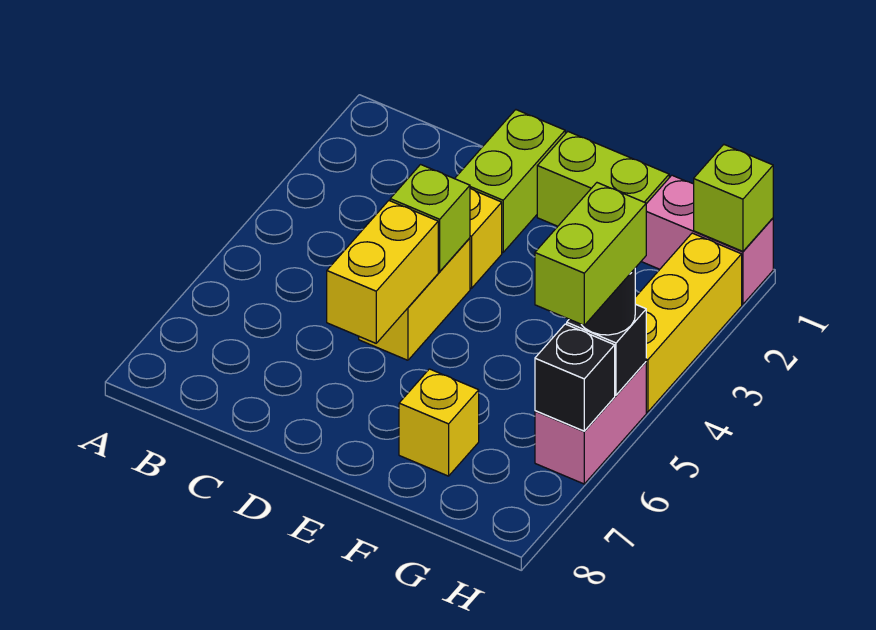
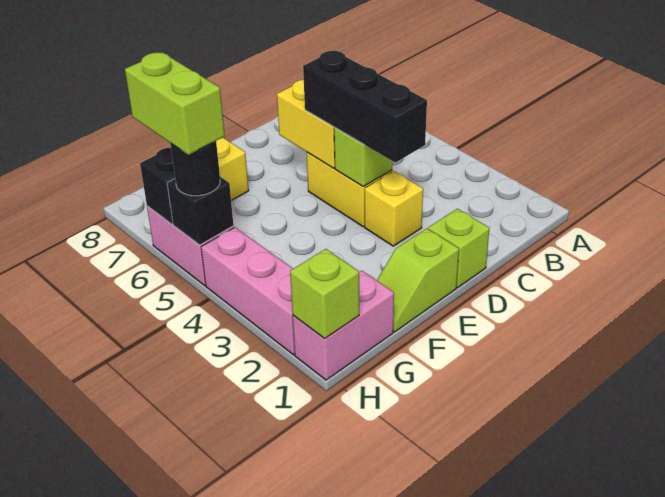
lime brick D1:D2 level 1 -> lime brick D1 level 1
none -> black brick D3:D5 level 3
lime brick E1:F1 level 1 -> lime slope E1:F1 level 1 top E
yellow brick H2:H4 level 1 -> pink brick H2:H4 level 1

